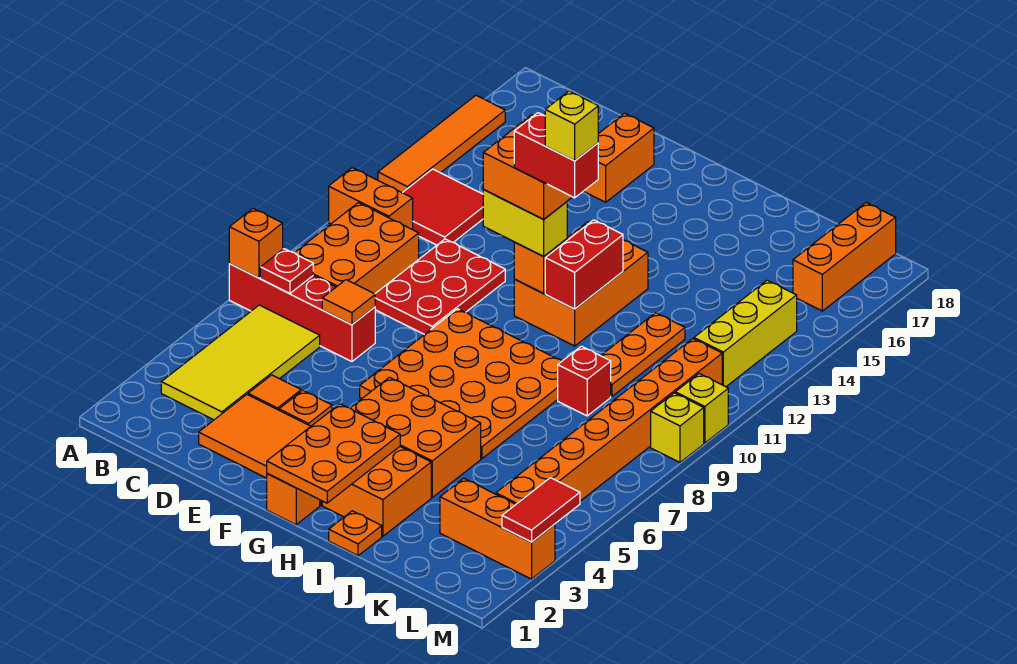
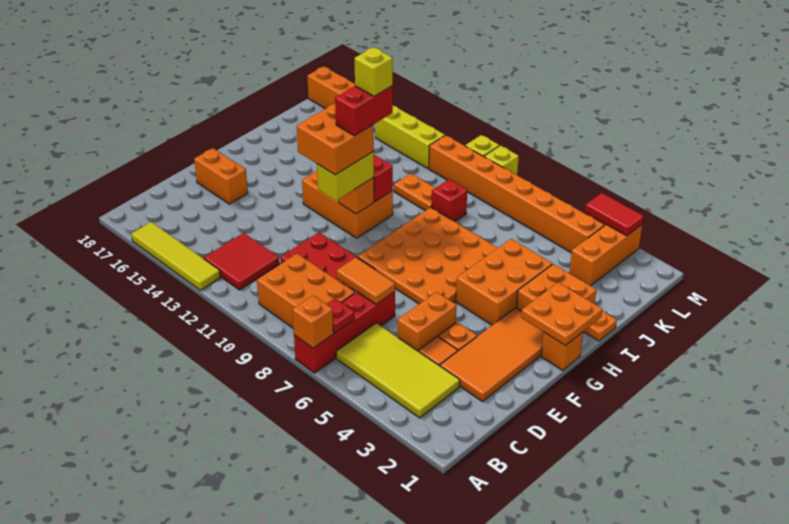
orange brick A11:B11 level 1 -> orange brick D5:E5 level 1
orange tile A13:A16 level 1 -> yellow tile A13:A16 level 1
orange tile D7 level 2 -> orange tile D7:D8 level 2
orange plate G1:H3 level 2 -> orange plate G1:H2 level 2
orange plate J10:J12 level 1 -> orange plate J10:J11 level 1

